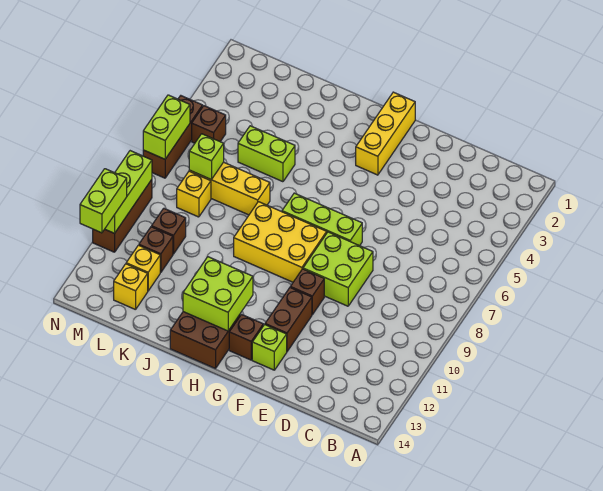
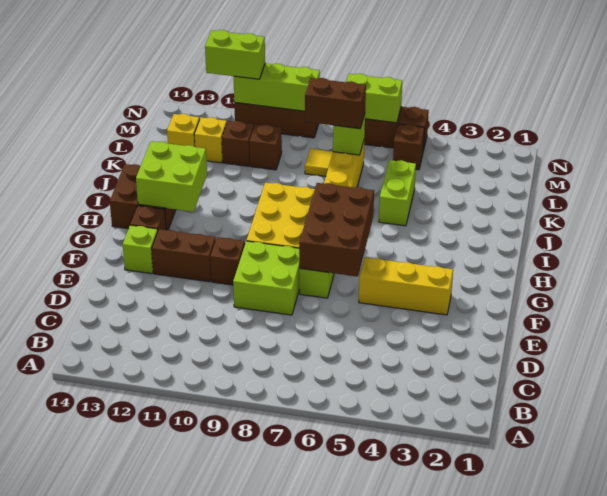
none -> brown brick F6:H7 level 2
yellow brick G1:G3 level 1 -> yellow brick F3:F5 level 1
none -> brown brick L7:L8 level 3
yellow brick L8 level 1 -> yellow tile L8 level 1

